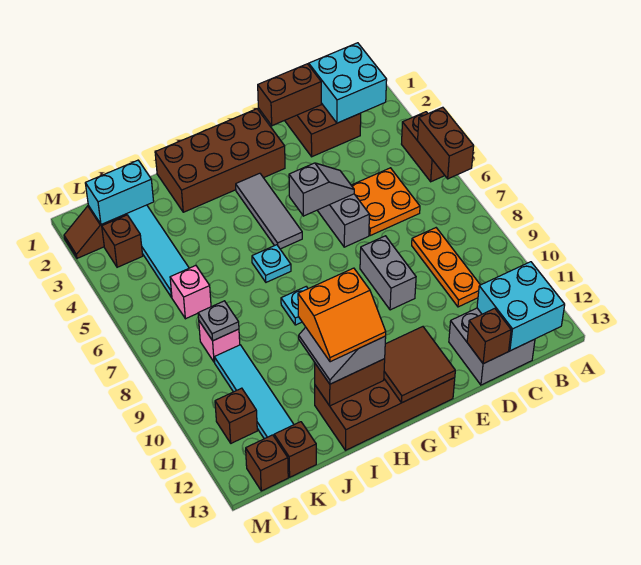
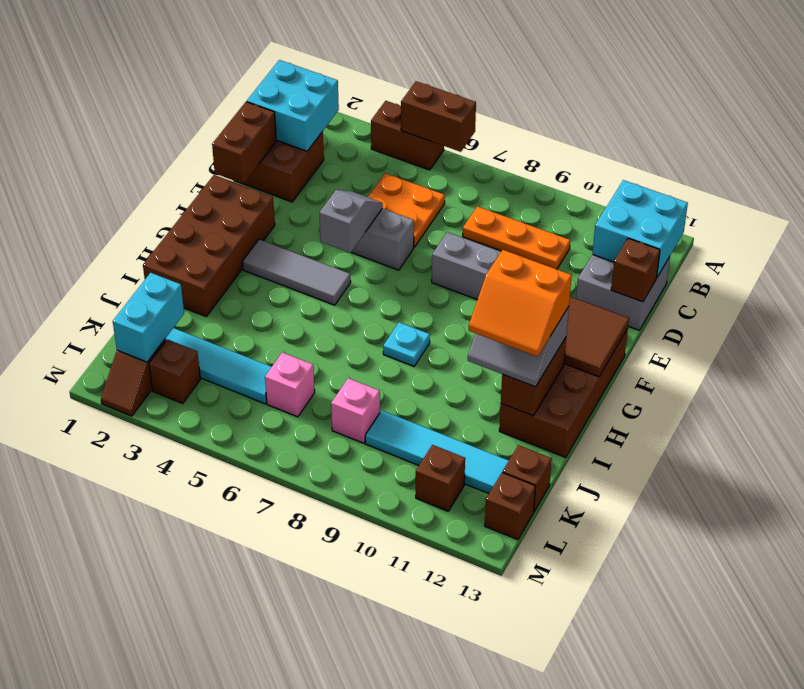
cyan plate H6 level 1 -> none
orange slope H11:I12 level 4 top 11 -> orange slope H11:I12 level 4 top H
grey plate K8 level 2 -> none

